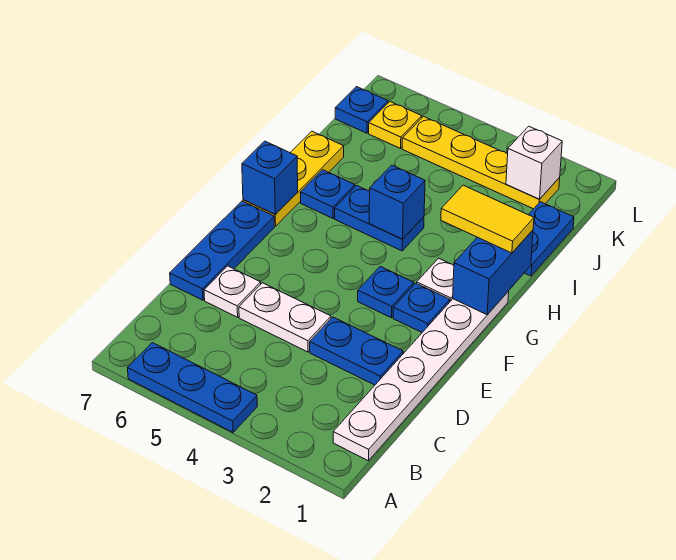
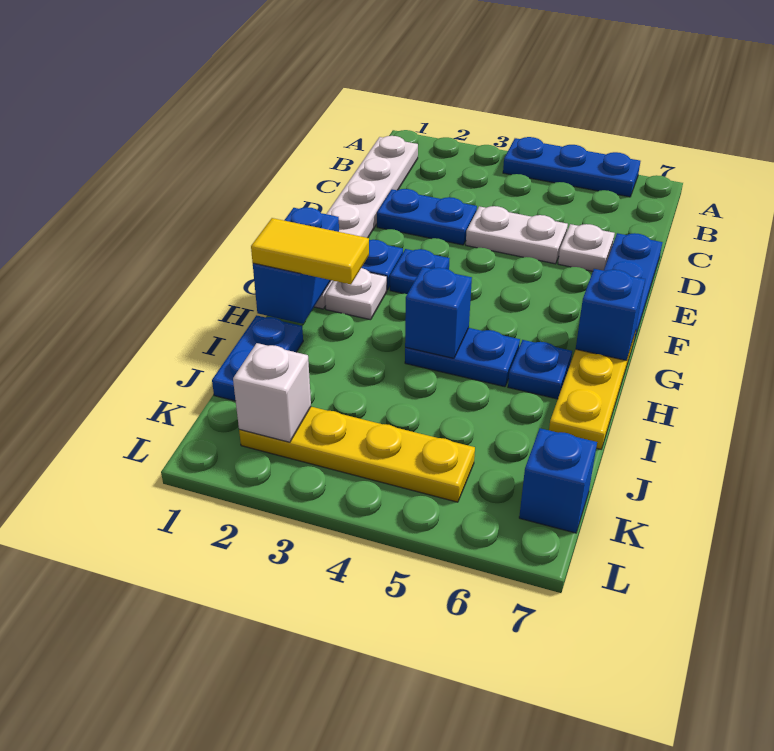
yellow plate K6 level 1 -> none
blue plate K7 level 1 -> blue brick K7 level 1

